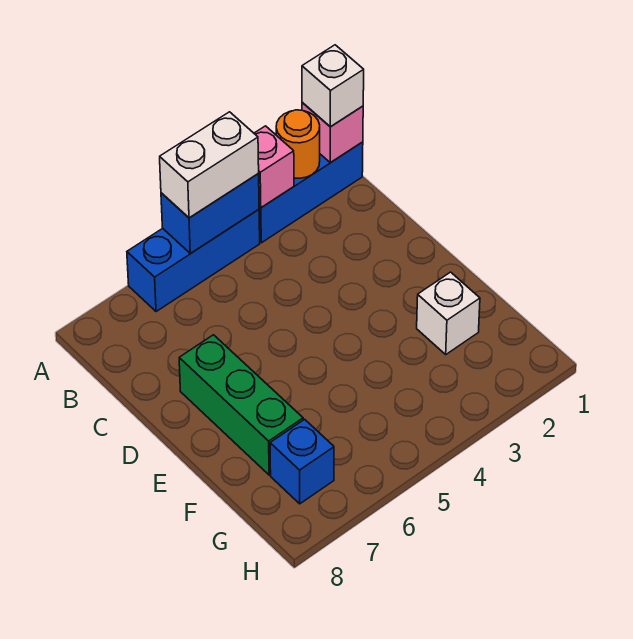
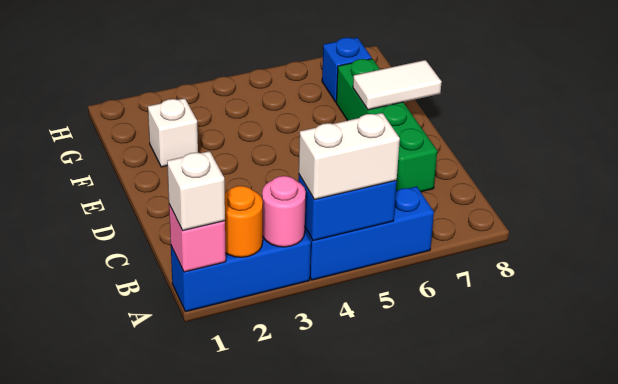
pink brick A3 level 2 -> pink round brick A3 level 2
green brick D7:F7 level 1 -> green brick C7:F7 level 1
none -> white tile E7:E8 level 2

